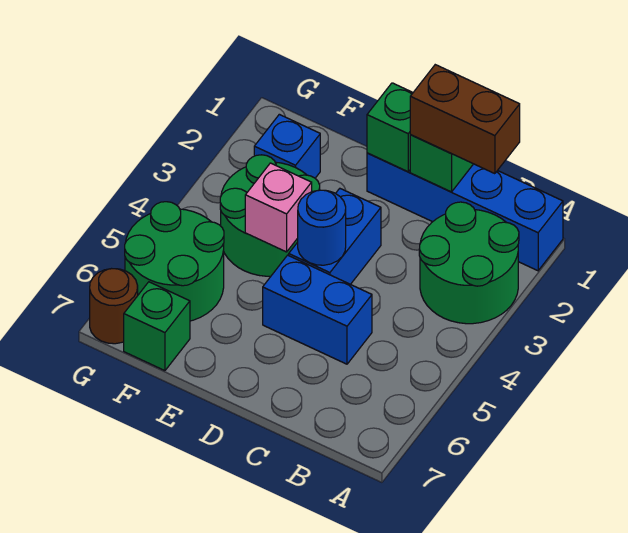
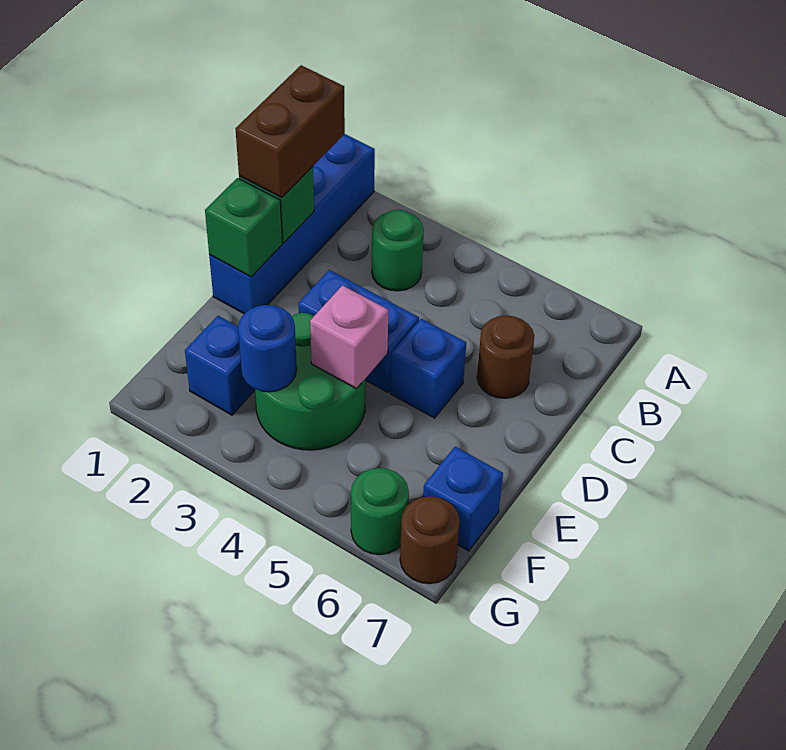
green round brick A2:B3 level 1 -> green round brick B3 level 1
blue brick C5:D5 level 1 -> blue brick D5 level 1
none -> brown round brick C6 level 1
blue round brick D4 level 2 -> blue round brick F3 level 2
green round brick F5:G6 level 1 -> green round brick G6 level 1
green brick F7 level 1 -> blue brick F7 level 1

